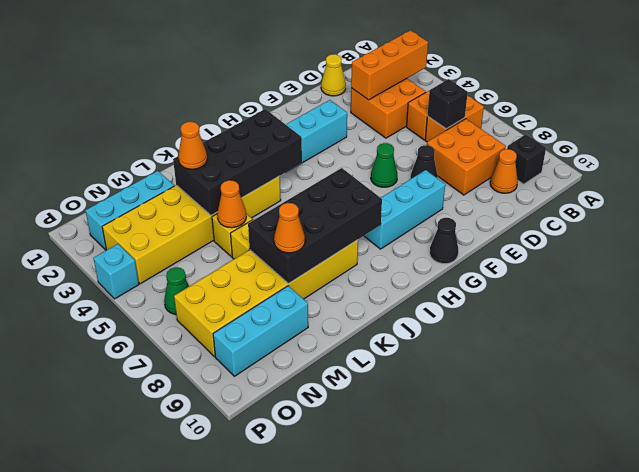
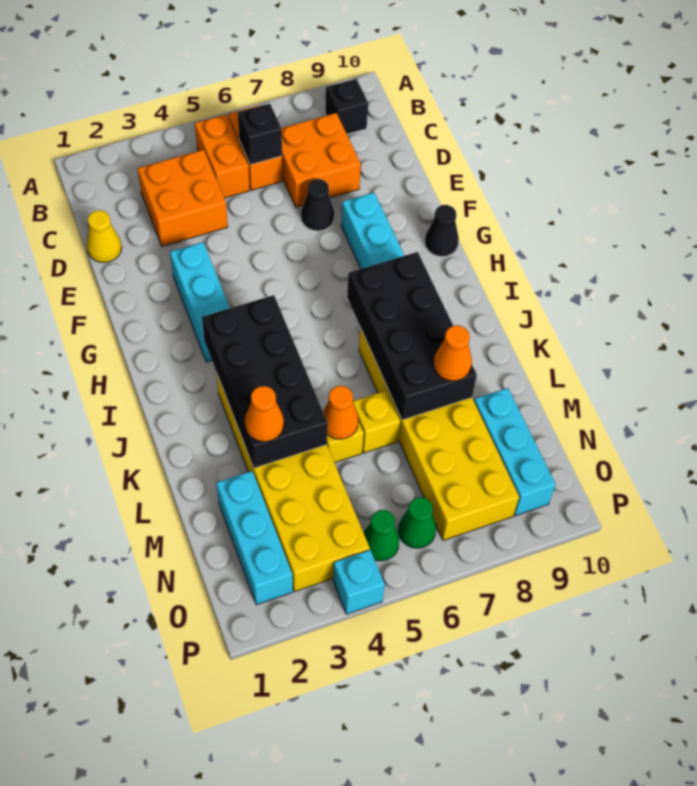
orange brick B3:D3 level 2 -> none
orange cone C9 level 1 -> none
green cone F6 level 1 -> green cone O5 level 1

